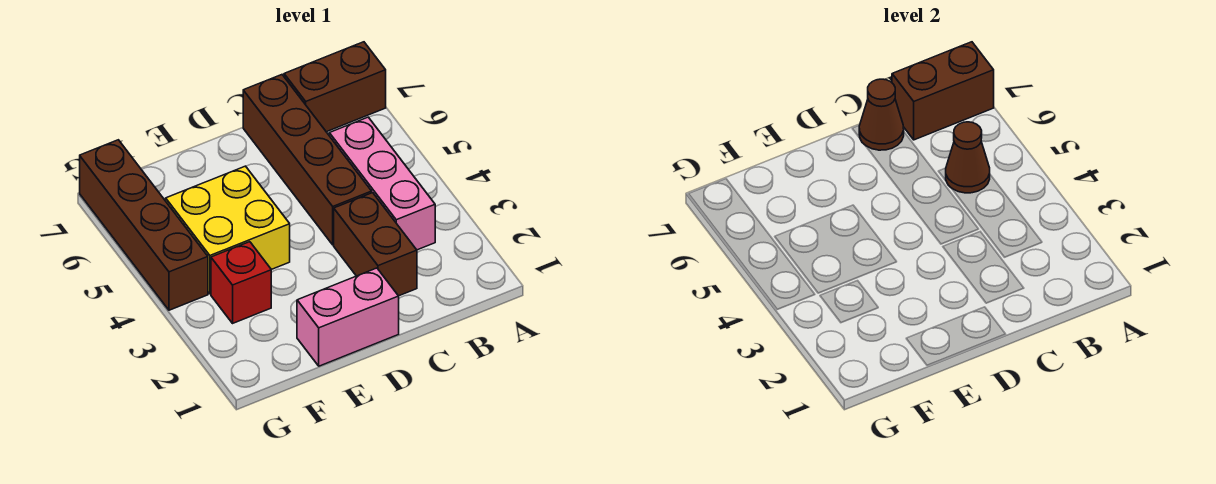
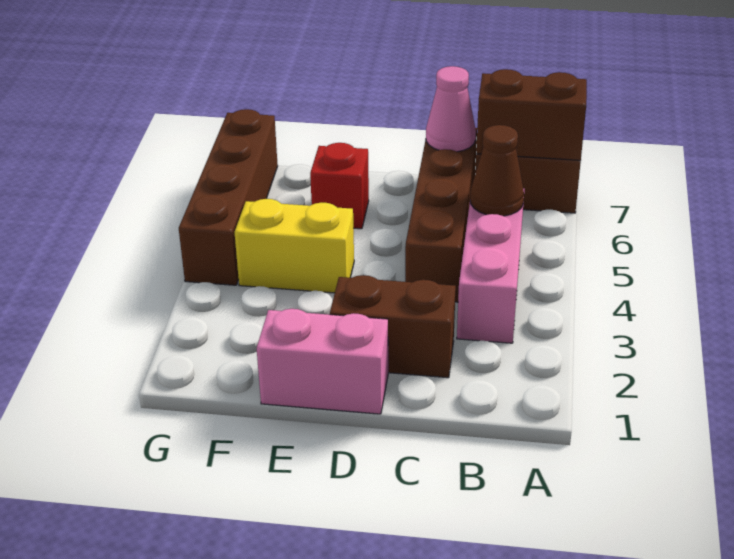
brown brick C2:C3 level 1 -> brown brick C2:D2 level 1
brown cone C7 level 2 -> pink cone C7 level 2
yellow brick E4:F5 level 1 -> yellow brick E4:F4 level 1
red brick F3 level 1 -> red brick E6 level 1

